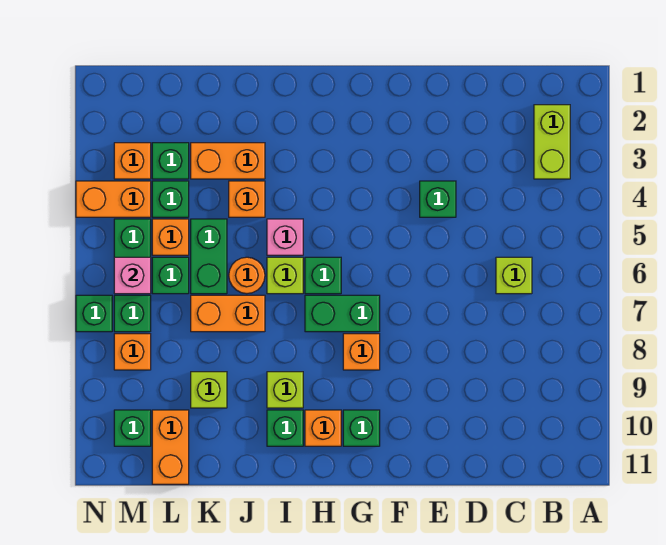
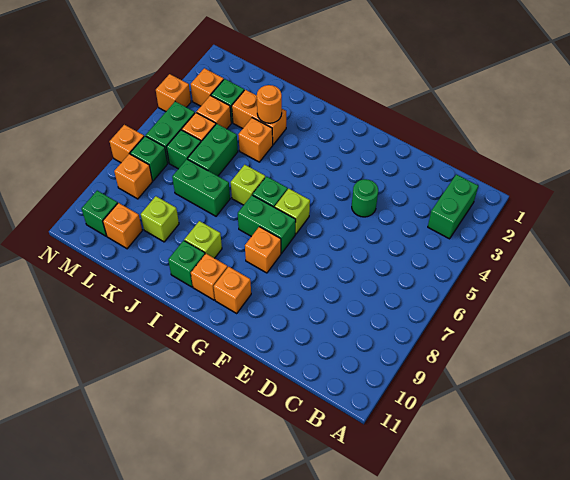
lime brick B2:B3 level 1 -> green brick B2:B3 level 1
lime brick C6 level 1 -> lime brick G6 level 1
green brick E4 level 1 -> green round brick E4 level 1
green brick G10 level 1 -> orange brick G10 level 1
pink brick I5 level 1 -> none
orange round brick J6 level 1 -> orange round brick J3 level 2
orange brick J7:K7 level 1 -> green brick J7:K7 level 1
green brick L4 level 1 -> orange brick L4 level 1
orange brick L10:L11 level 1 -> orange brick L10 level 1
orange brick M4:N4 level 1 -> orange brick N4 level 1
pink brick M6 level 2 -> none
green brick N7 level 1 -> orange brick N7 level 1

